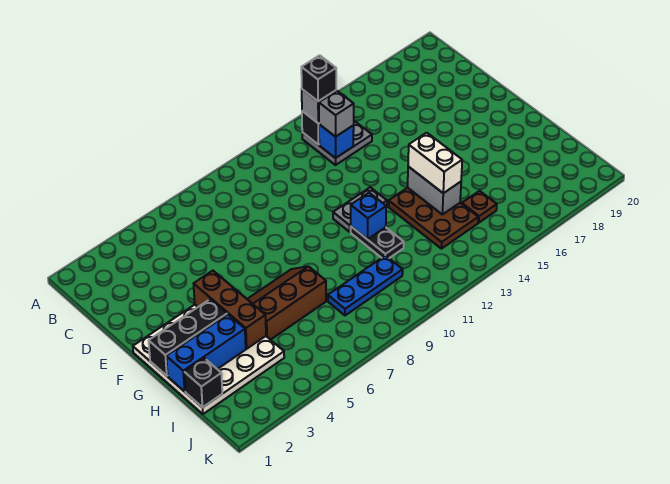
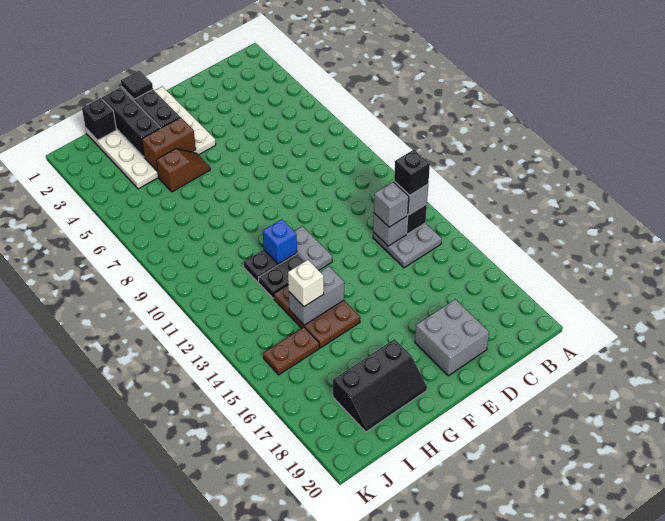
blue brick C13 level 2 -> grey brick C13 level 2
none -> grey brick D18:E19 level 1
brown brick F4:H4 level 2 -> brown brick G4:H4 level 2
none -> black tile G1 level 3
brown slope G5:H7 level 1 top H -> brown slope G5:H5 level 1 top H
none -> black plate G12:H12 level 1
brown plate G13:I14 level 1 -> brown plate G13:H15 level 1
white brick G14:H14 level 3 -> white brick H14 level 3
none -> black slope G18:I19 level 1 top 18
blue brick H1:H3 level 2 -> black brick H1:H3 level 2
blue plate I8:I10 level 1 -> none
brown plate I15 level 1 -> brown plate I15:J15 level 1

